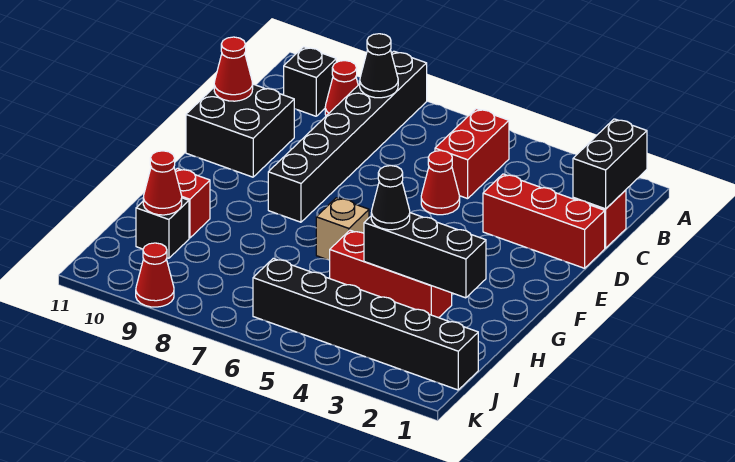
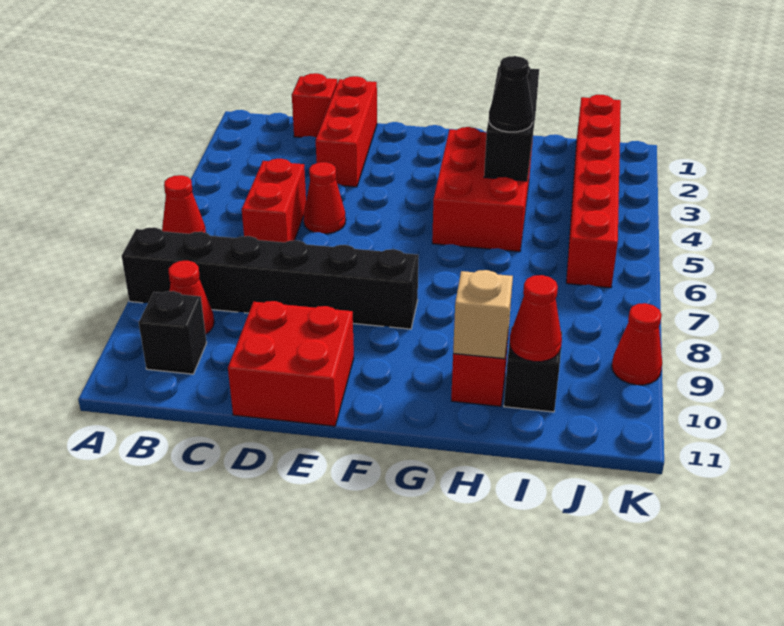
black brick B1:C1 level 2 -> none
red brick B5:C5 level 1 -> red brick C5:C6 level 1
black cone B8 level 2 -> none
black brick D10:E11 level 1 -> red brick D10:E11 level 1
red cone D11 level 2 -> red cone A6 level 1
tan brick G6 level 1 -> tan brick H10 level 2
red brick H3:H5 level 1 -> red brick G3:H5 level 1
black brick J1:J6 level 1 -> red brick J1:J6 level 1

